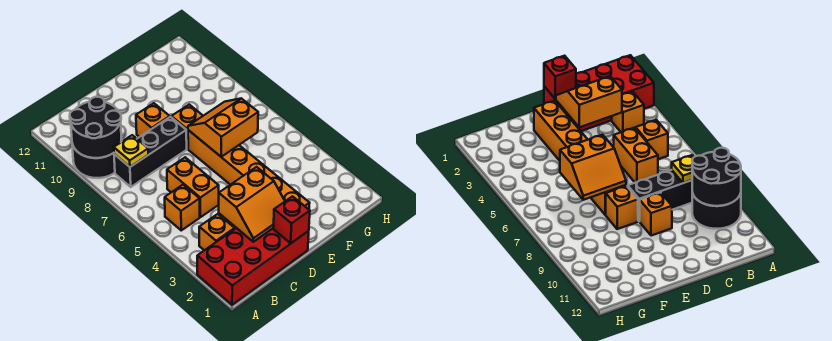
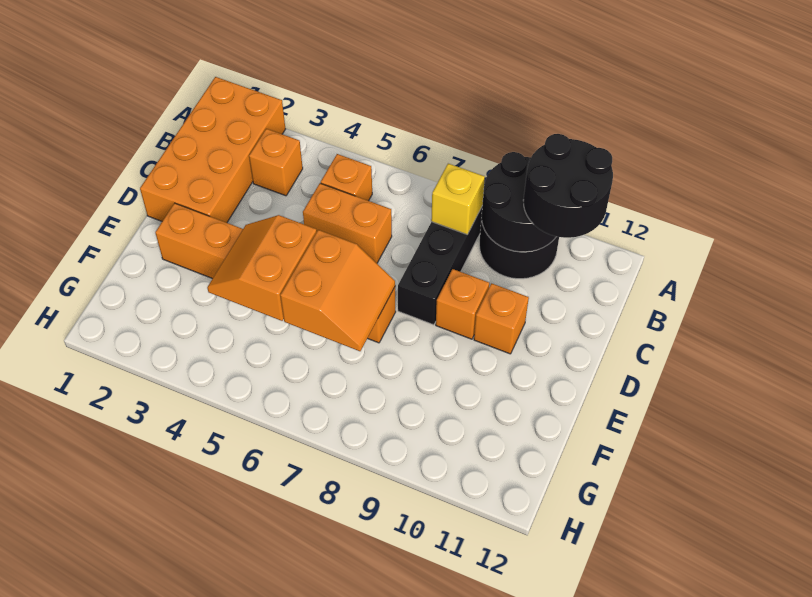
red brick A1:D2 level 1 -> orange brick A1:D2 level 1
none -> black round brick A10:B11 level 3
yellow plate B8 level 2 -> yellow brick B8 level 2
orange slope C2:D3 level 2 top 3 -> orange slope E4:F5 level 2 top 5
red brick D1 level 2 -> none
orange brick E8 level 1 -> orange brick D10 level 1

